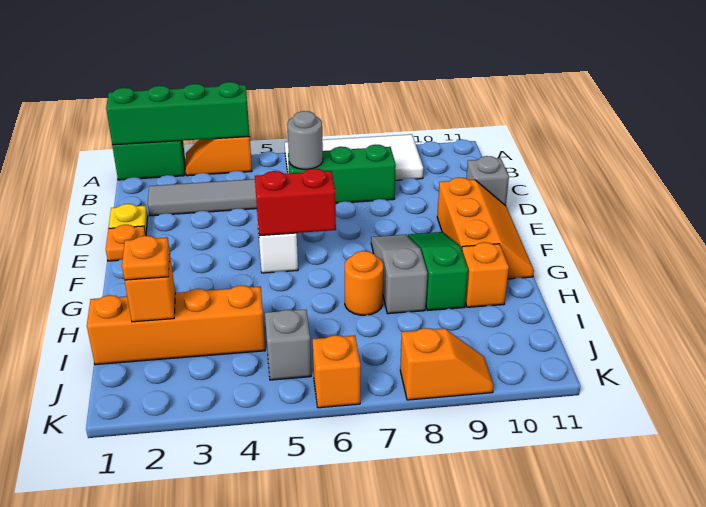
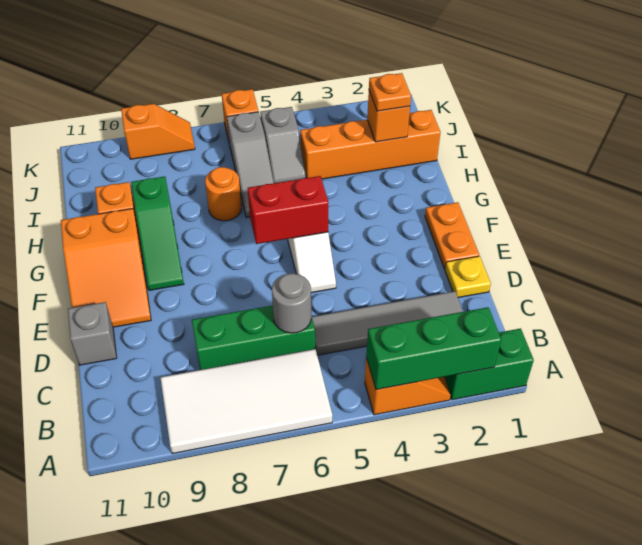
green brick A1:A4 level 2 -> green brick A2:A4 level 2
orange plate E1 level 1 -> orange plate E1:F1 level 1
orange slope E10:G11 level 1 top 10 -> orange slope E10:G11 level 1 top G
grey slope F8:H8 level 1 top H -> grey slope H6:J6 level 1 top J
orange slope K8:K9 level 1 top 8 -> orange slope K8:K9 level 1 top 9

